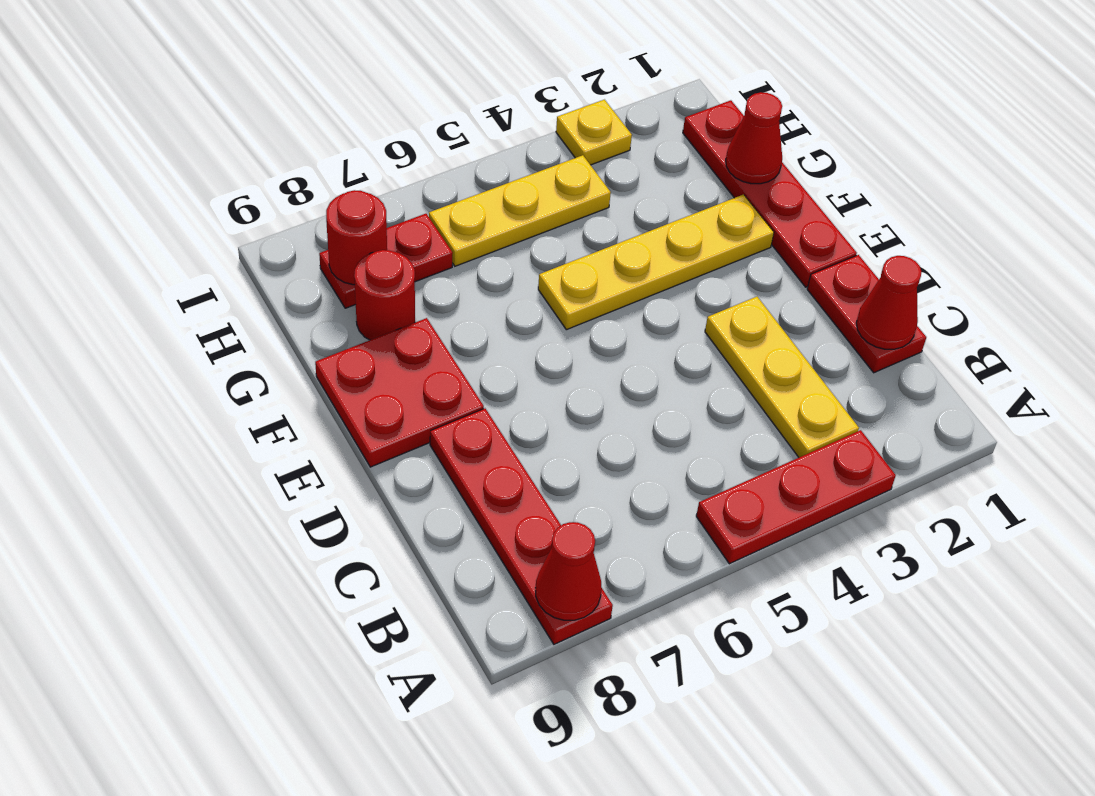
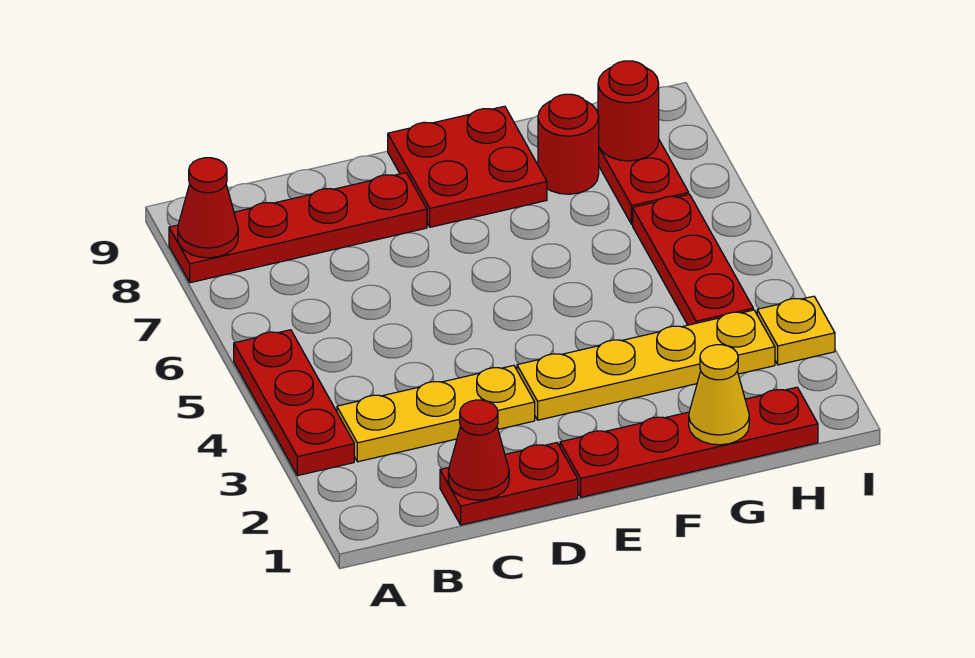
yellow plate F2:F5 level 1 -> yellow plate E3:H3 level 1
red cone G1 level 2 -> yellow cone G1 level 2
yellow plate H4:H6 level 1 -> red plate H4:H6 level 1

